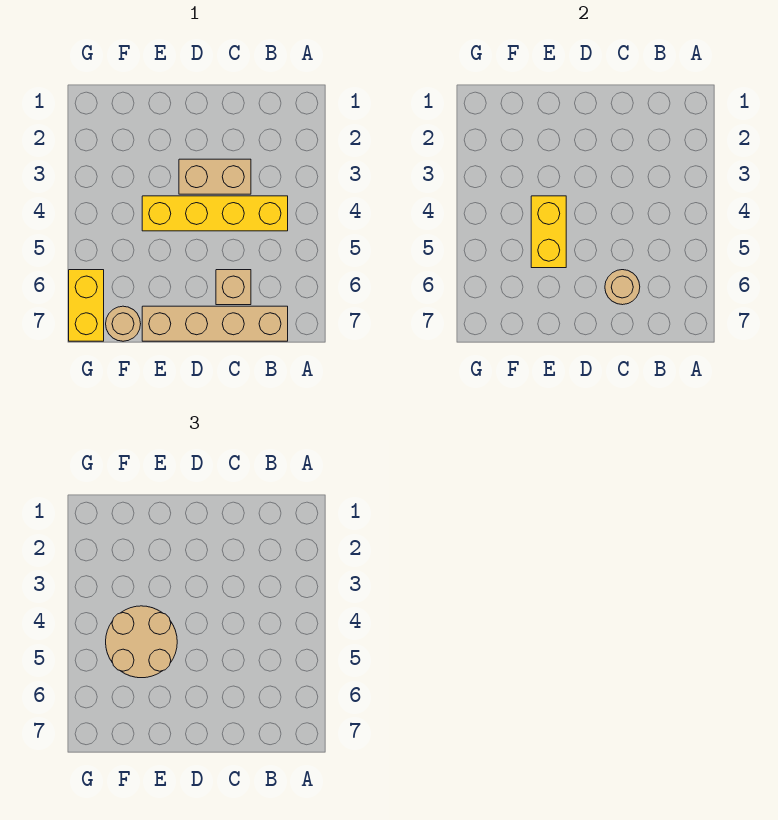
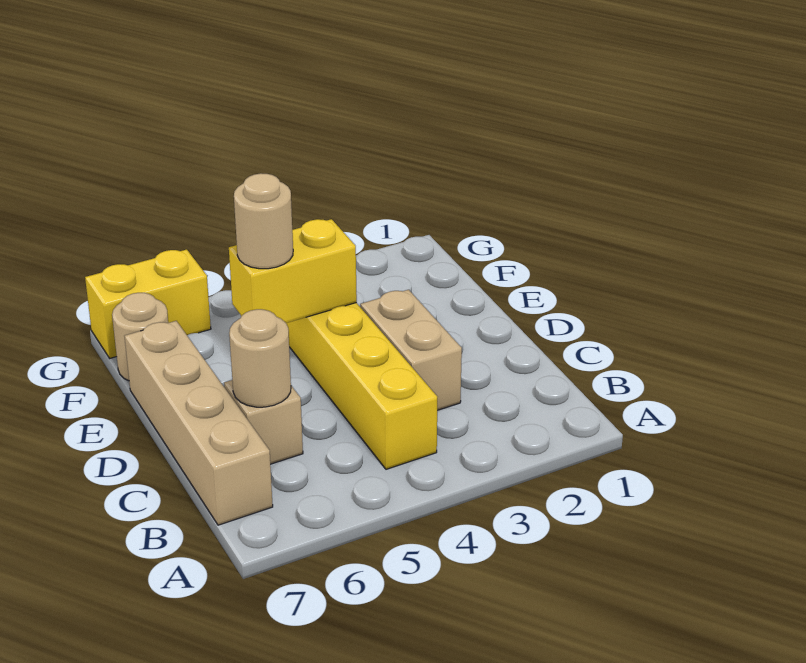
tan round brick E4:F5 level 3 -> tan round brick E5 level 3

